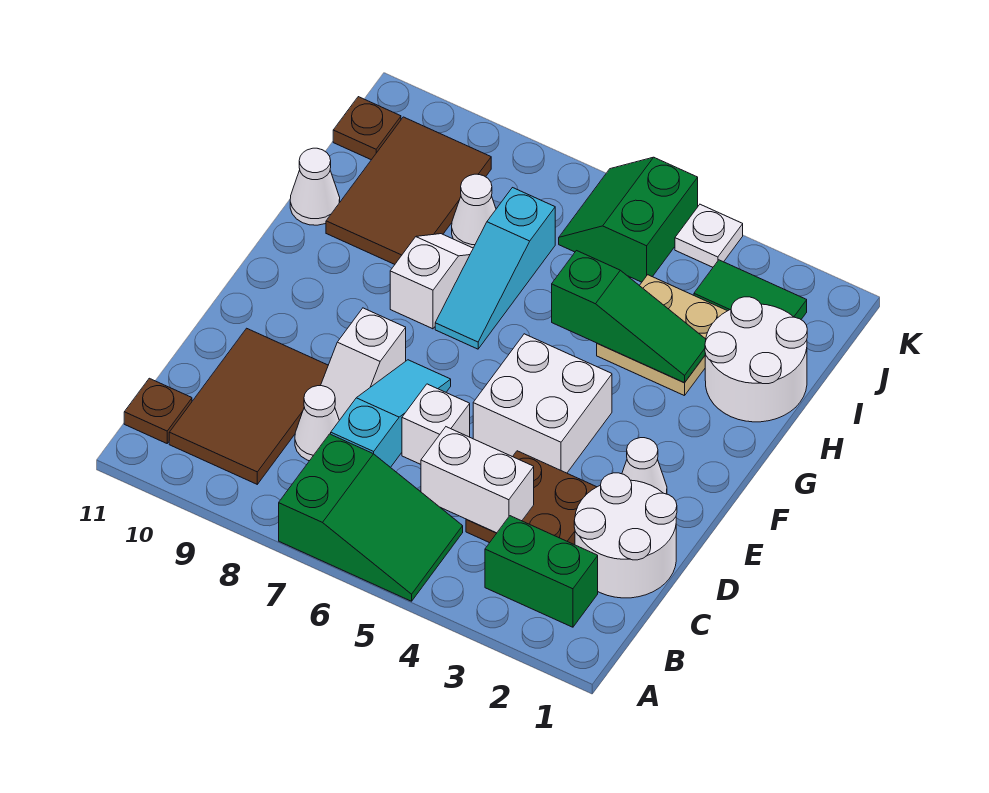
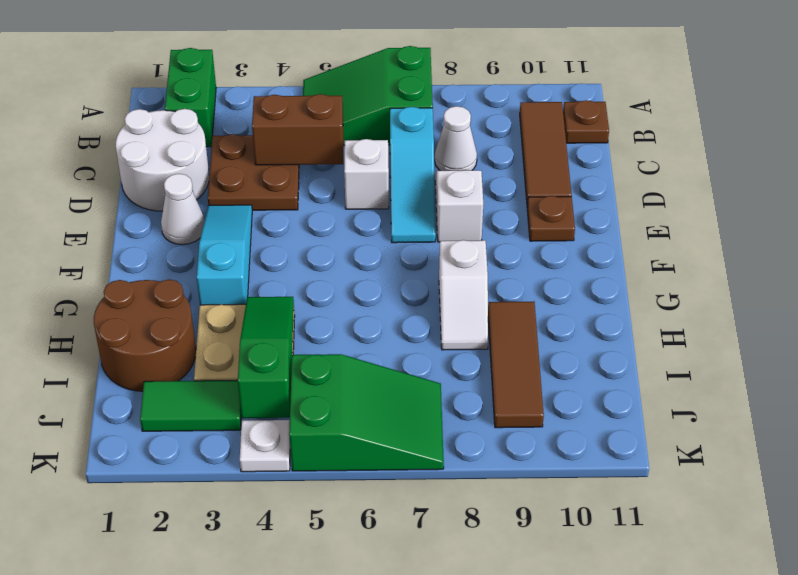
green brick B2:B3 level 1 -> green brick A2:B2 level 1
brown tile B9:D10 level 1 -> brown tile B10:D10 level 1
white brick C4:C5 level 2 -> brown brick C4:C5 level 2
white brick E4:F5 level 1 -> none
cyan slope G7:I7 level 1 top I -> cyan slope E3:G3 level 1 top G
white round brick H1:I2 level 1 -> brown round brick H1:I2 level 1
green slope H3:H5 level 2 top 5 -> green slope H4:J4 level 2 top J
brown tile H9:J10 level 1 -> brown tile H9:J9 level 1
white cone H11 level 1 -> none
white cone I8 level 1 -> none
green slope J5:K6 level 1 top 5 -> green slope J5:K7 level 1 top 5
brown plate J11 level 1 -> brown plate E10 level 1

